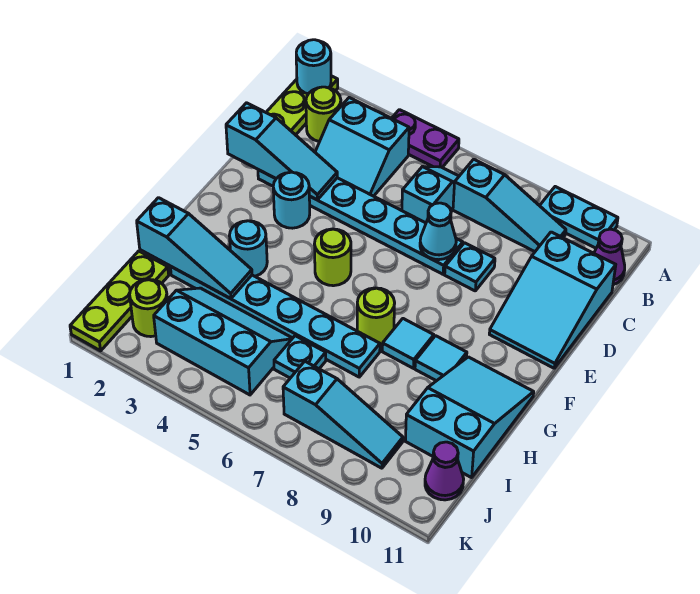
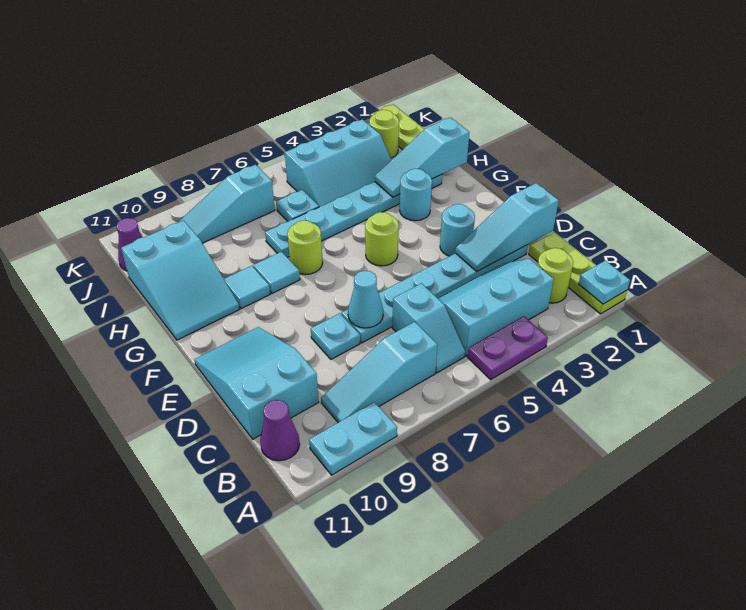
cyan round brick A1 level 2 -> cyan plate A1 level 2
cyan slope B3:C4 level 1 top B -> cyan slope B3:C5 level 1 top B

